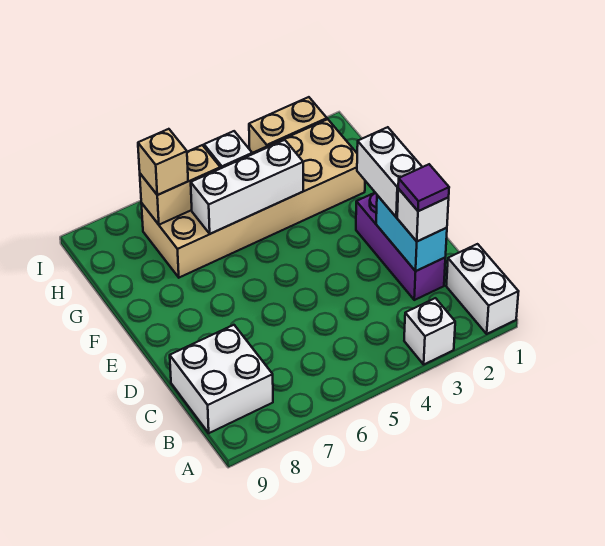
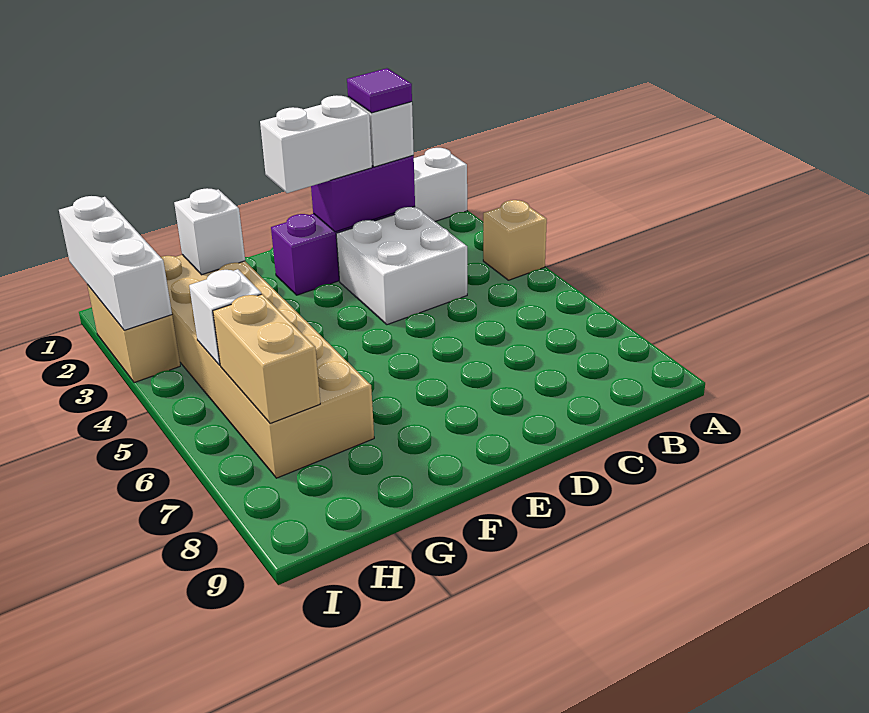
white brick A3 level 1 -> white brick G2 level 2
white brick B8:C9 level 1 -> white brick C3:D4 level 1
cyan brick C2:D2 level 2 -> purple brick C2:D2 level 2
white brick G4:G6 level 2 -> white brick I1:I3 level 2
tan brick H7 level 3 -> tan brick A4 level 1

